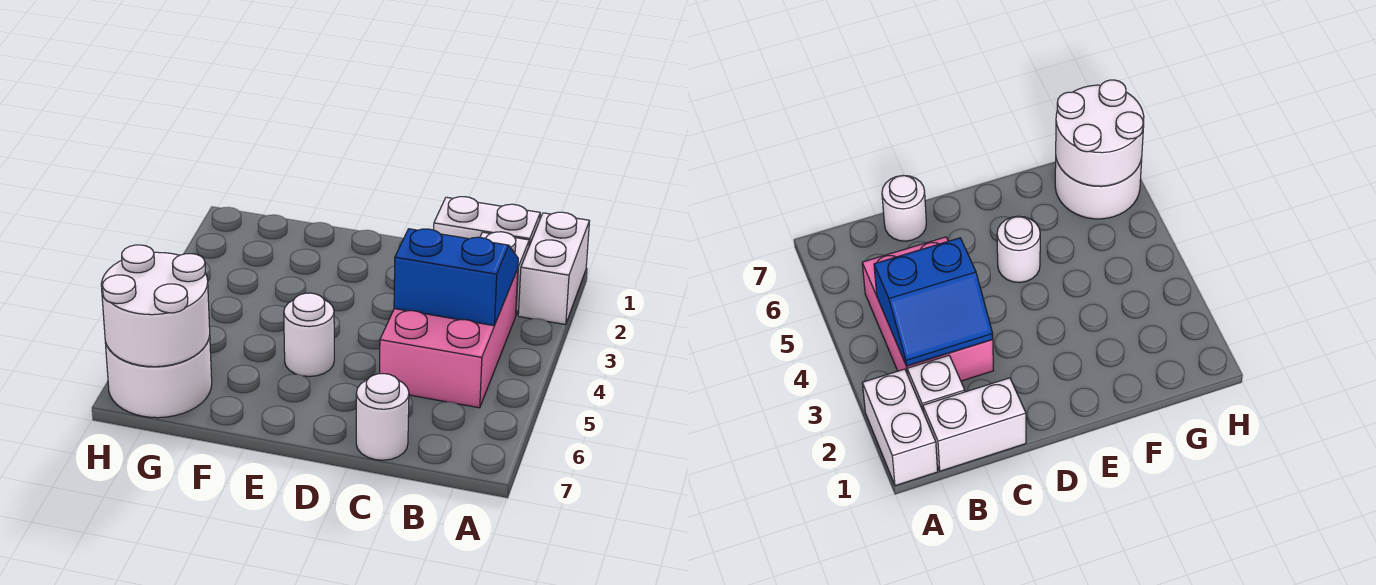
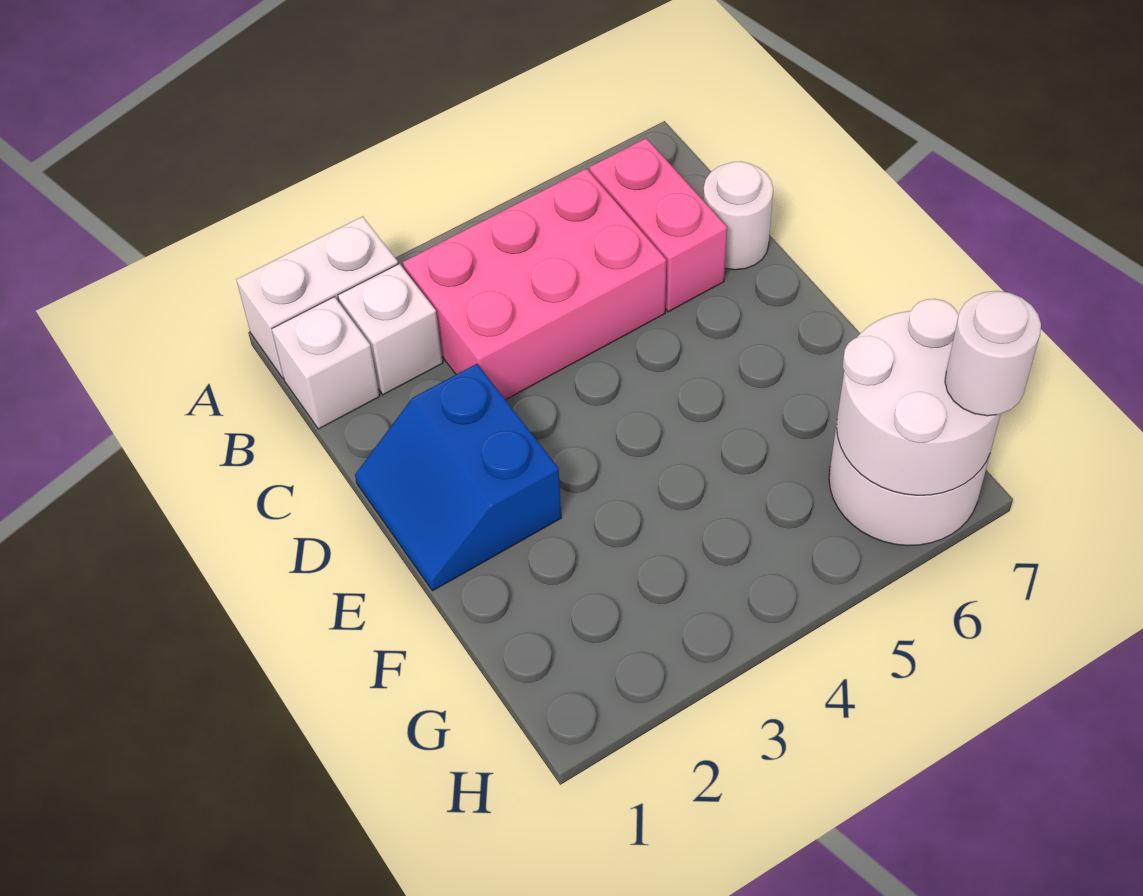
white brick B1:C1 level 1 -> white brick B1 level 1
blue slope B3:C4 level 2 top 4 -> blue slope D1:E2 level 1 top 2
none -> pink brick B6:C6 level 1
white round brick E5 level 1 -> white round brick H7 level 3

